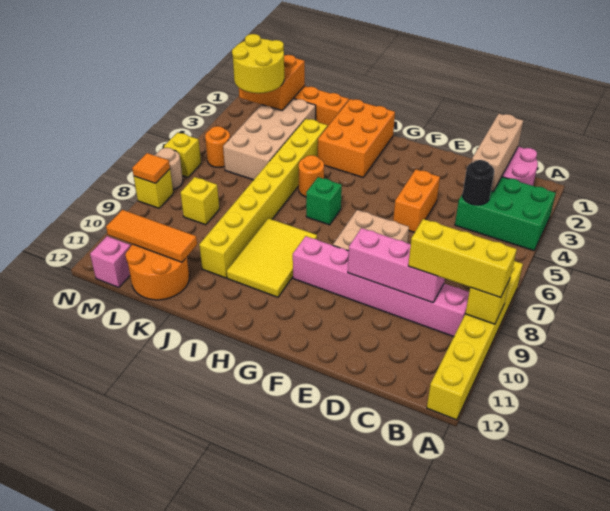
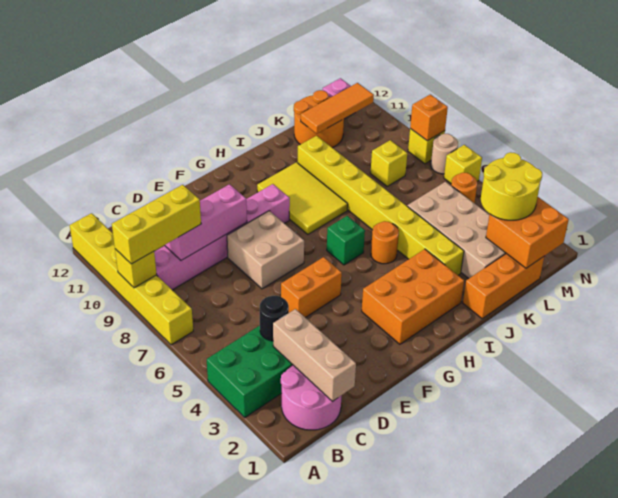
orange brick E4:E5 level 1 -> orange brick E5:F5 level 1
orange brick H1:I3 level 1 -> orange brick G2:I3 level 1
orange tile N8 level 2 -> orange brick N8 level 2

